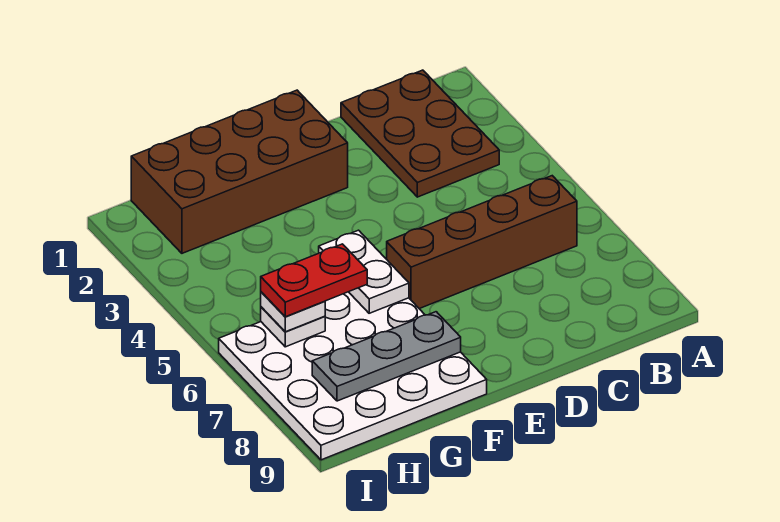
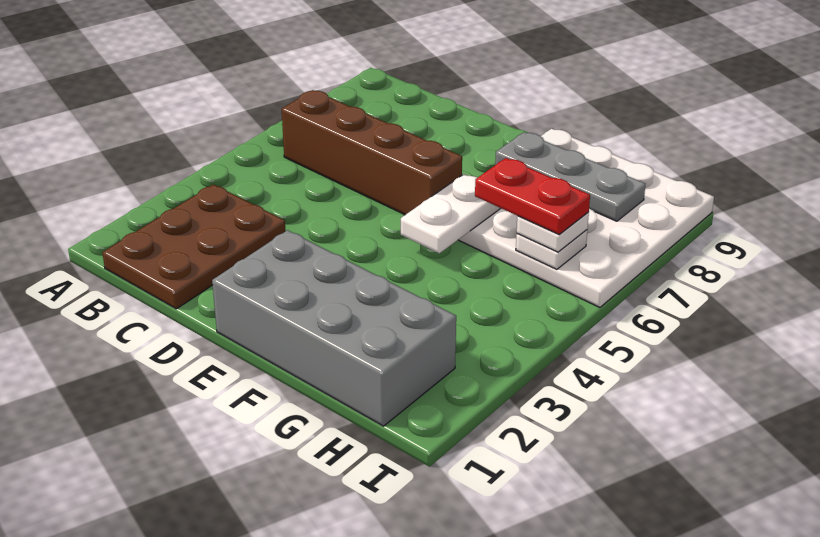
brown brick E1:H2 level 1 -> grey brick E1:H2 level 1

